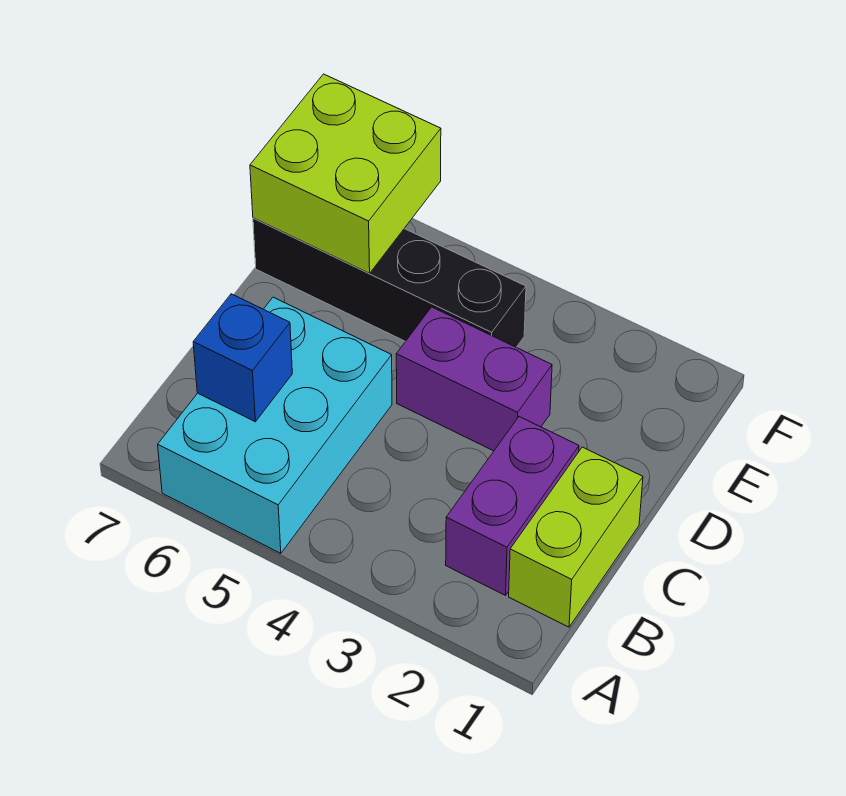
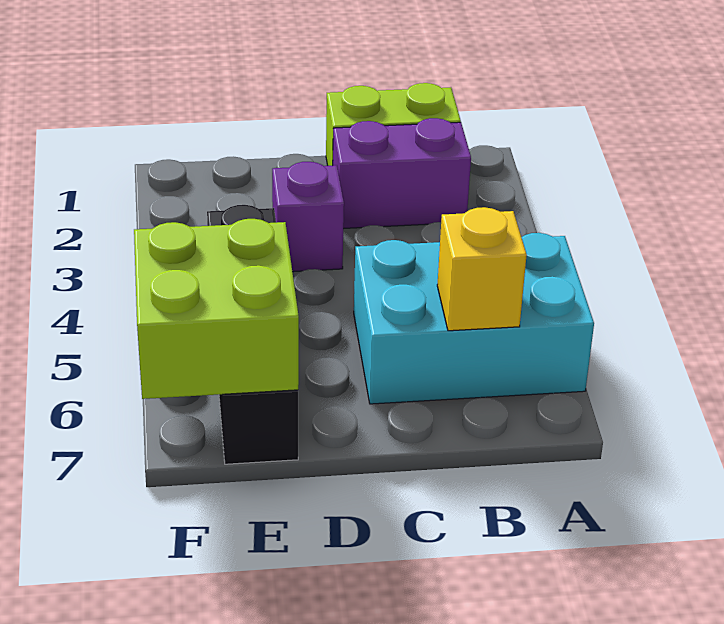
blue brick B6 level 2 -> yellow brick B6 level 2
purple brick D3:D4 level 1 -> purple brick D3 level 1

